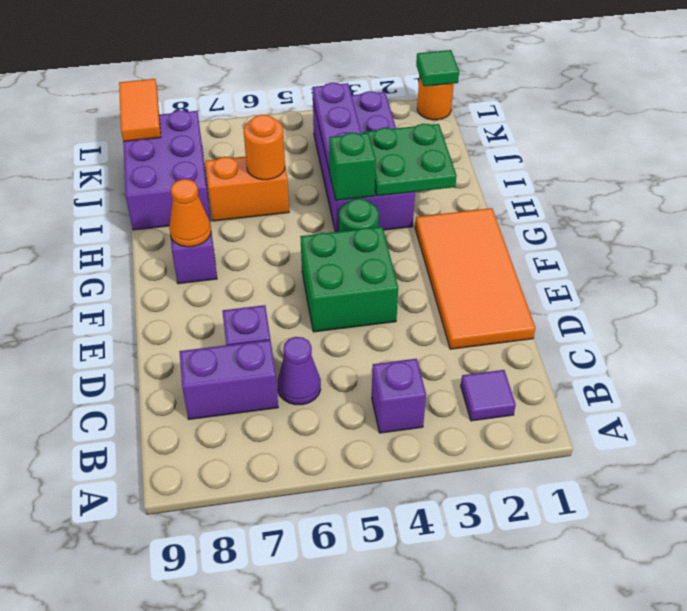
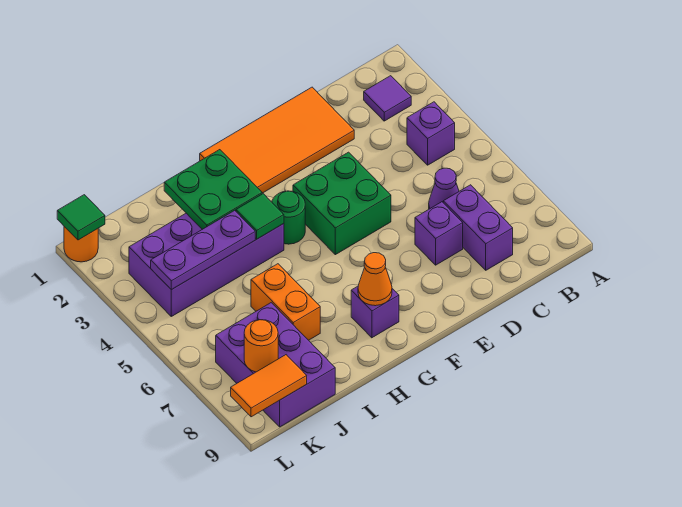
green brick H4 level 2 -> green tile H4 level 2
orange round brick I6 level 2 -> orange round brick K8 level 2
purple brick I8:K9 level 1 -> purple brick J7:K9 level 1

